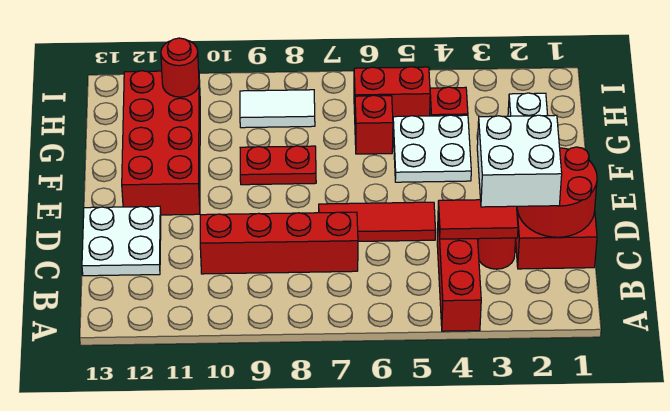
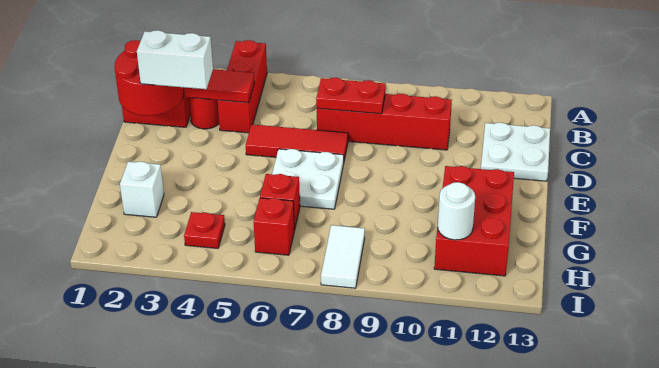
white brick C2:D3 level 3 -> white brick D2:D3 level 3
red brick E11:H12 level 1 -> red brick F11:H12 level 1
white plate F4:G5 level 1 -> white plate E6:F7 level 1
red plate F8:F9 level 1 -> red plate C7:C8 level 2
red brick H5:H6 level 1 -> red brick H6 level 1
white tile H8:H9 level 1 -> white tile H8:I8 level 1
red round brick H11 level 2 -> white round brick H11 level 2

